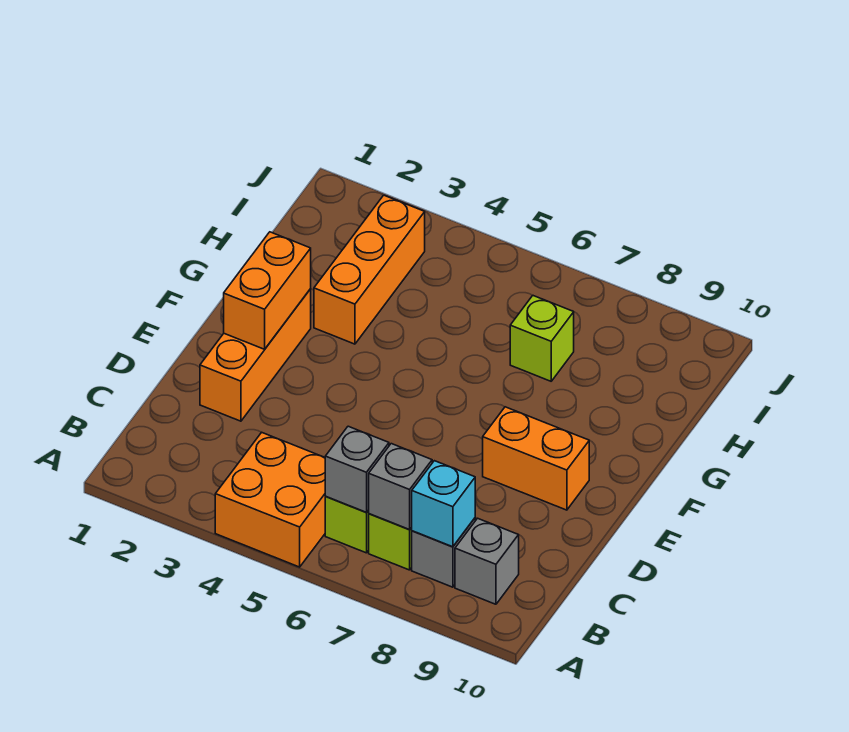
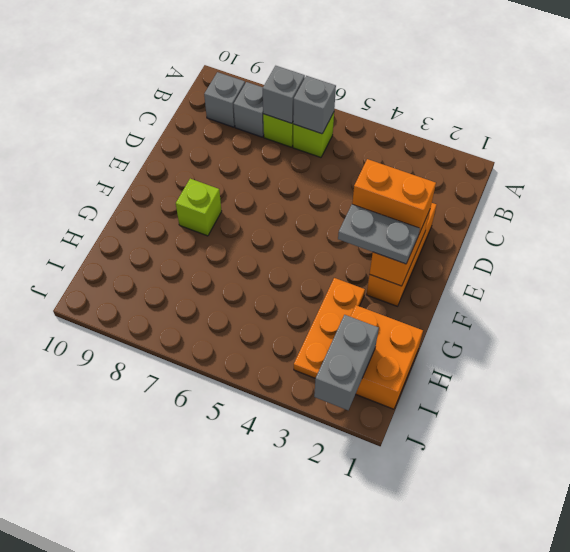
orange brick A4:B5 level 1 -> orange brick H1:I2 level 1
cyan brick B8 level 2 -> none
orange brick E8:E9 level 1 -> orange brick E2:E3 level 3
none -> grey plate F2:F3 level 3
orange brick G3:I3 level 1 -> orange plate G3:I3 level 1
lime brick H7 level 1 -> lime brick F8 level 1
none -> grey brick I2:J2 level 2

